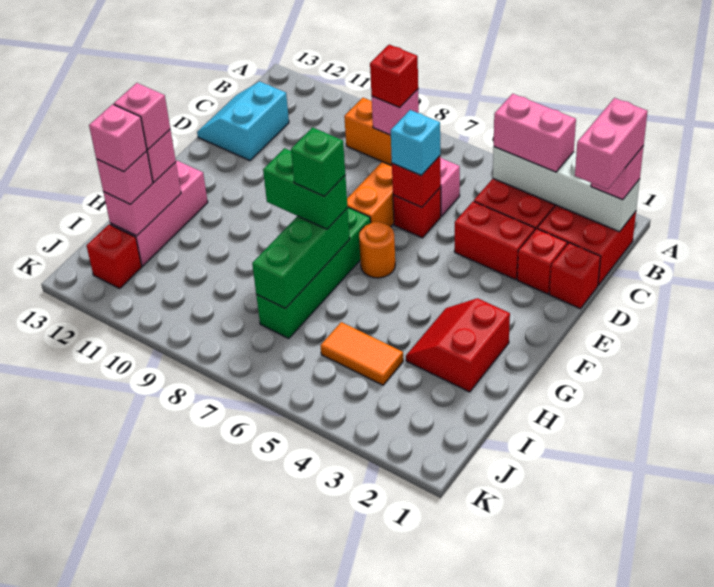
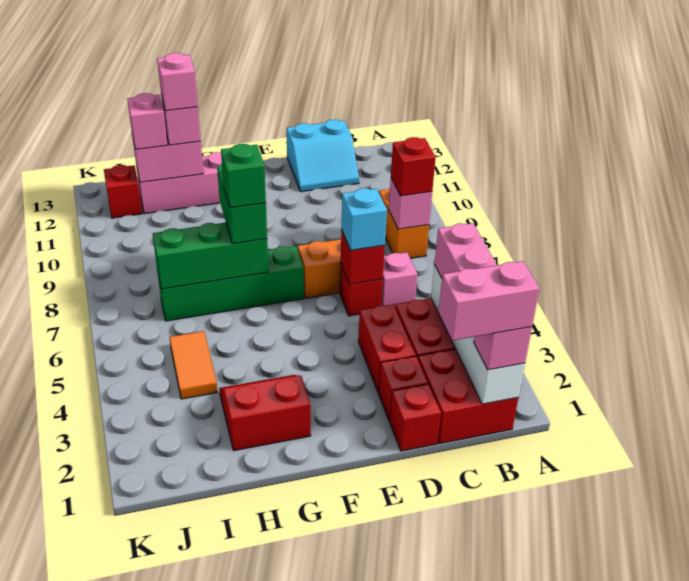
cyan slope C12:D13 level 1 top 12 -> cyan slope C12:D13 level 1 top 13
orange round brick F6 level 1 -> none
pink brick I12 level 4 -> none

